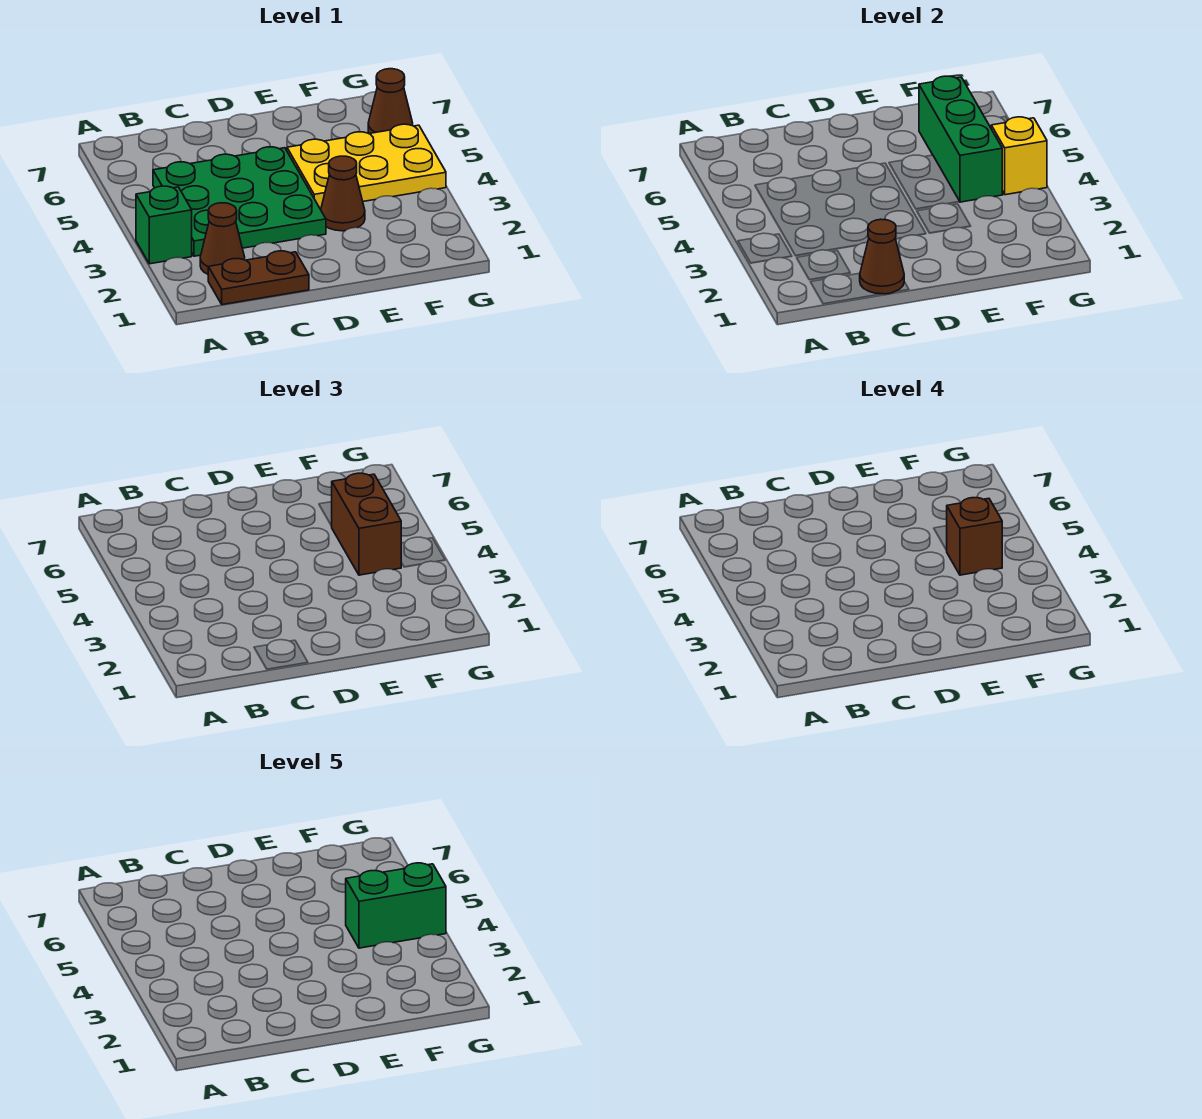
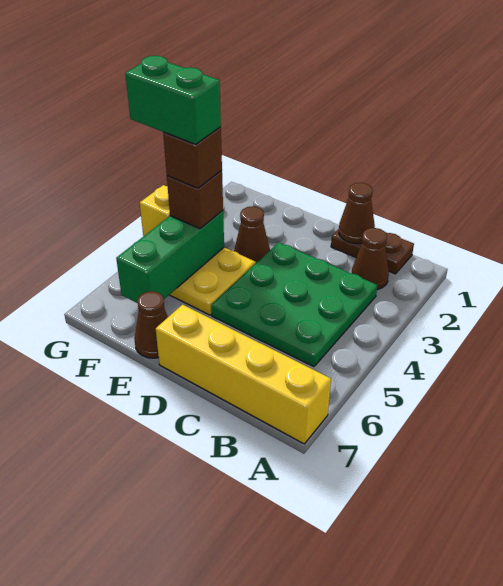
green brick A3 level 1 -> none
none -> yellow brick A7:D7 level 1
brown brick F4:F5 level 3 -> brown brick F4 level 3
brown cone G6 level 1 -> brown cone E7 level 1

